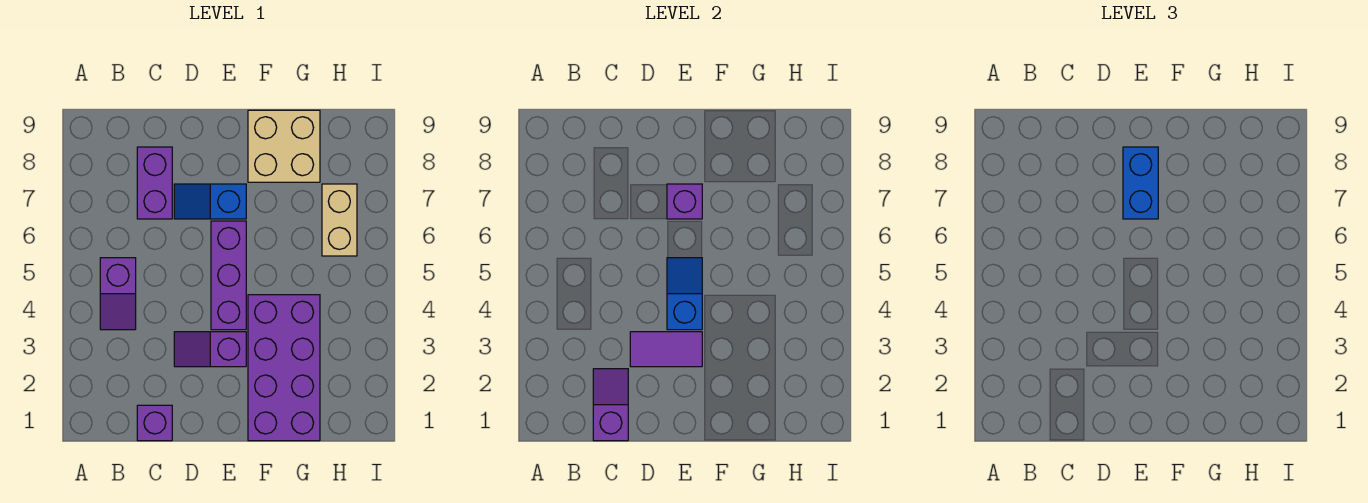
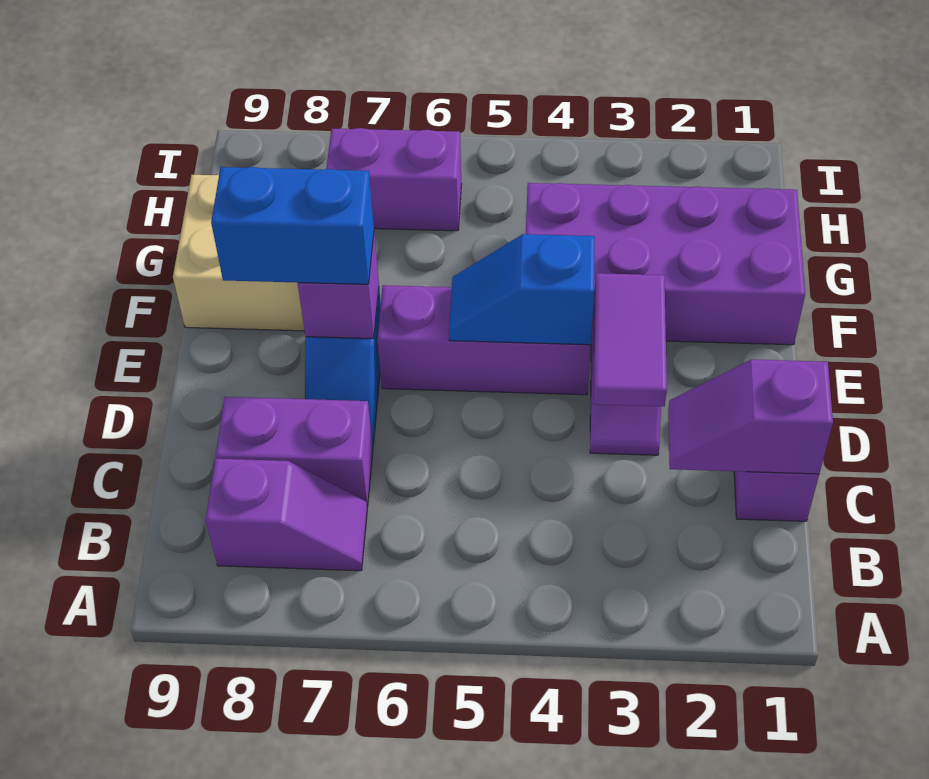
purple slope B4:B5 level 1 top 5 -> purple slope B7:B8 level 1 top 8
tan brick H6:H7 level 1 -> purple brick H6:H7 level 1

